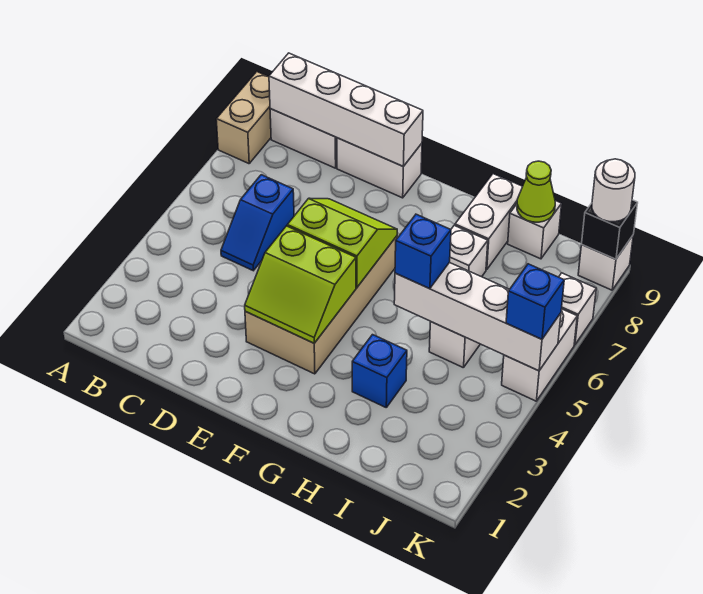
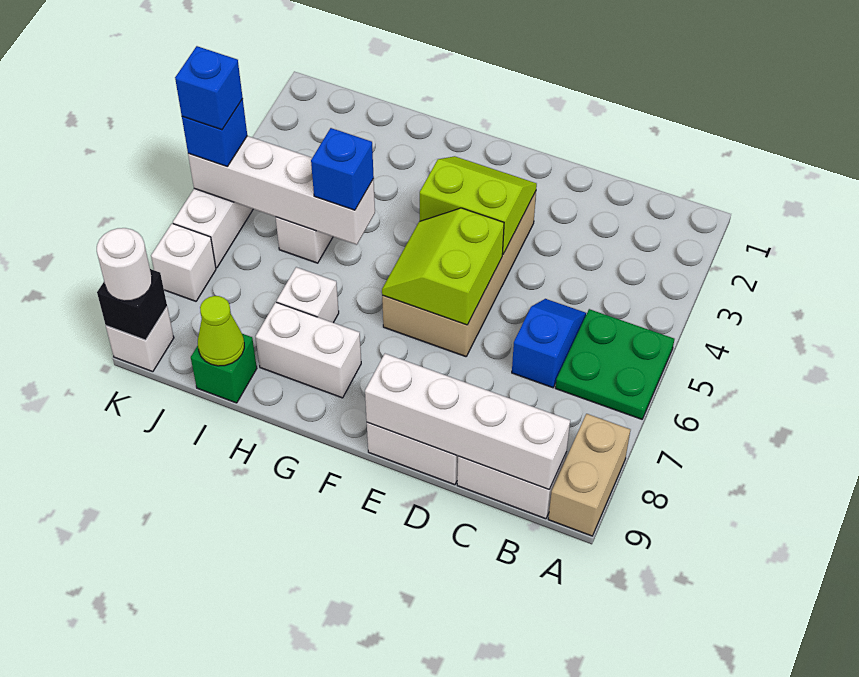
none -> green plate A5:B6 level 1
lime slope E5:F6 level 2 top 5 -> lime slope E5:F6 level 2 top E
blue brick H3 level 1 -> blue brick K5 level 4
white brick H8:H9 level 1 -> white brick G8:H8 level 1
white brick I9 level 1 -> green brick I9 level 1

